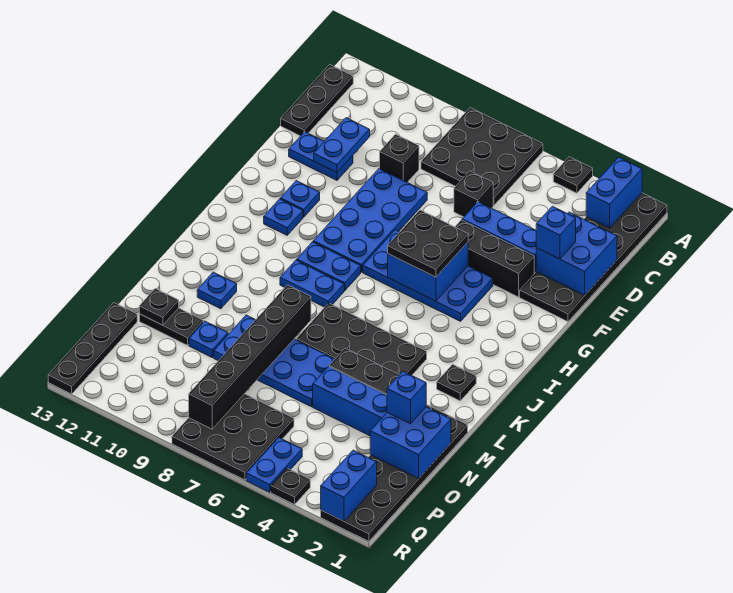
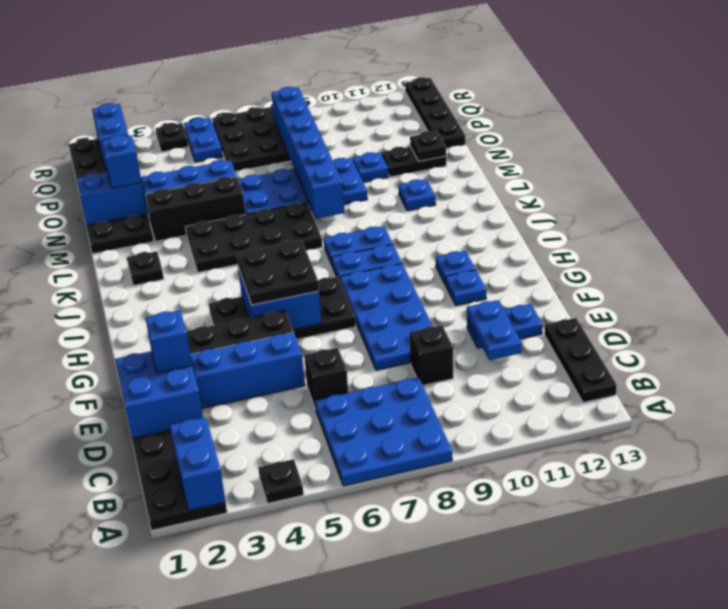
black plate A6:C8 level 1 -> blue plate A6:C8 level 1
blue plate G4:H7 level 1 -> black plate G4:H7 level 1
black brick L8:Q8 level 2 -> blue brick L8:Q8 level 2
blue brick N1:O2 level 2 -> blue brick N1:N2 level 2

